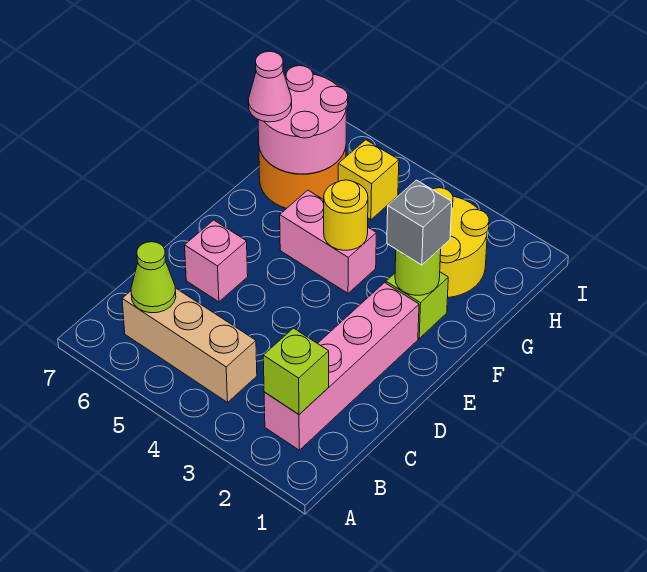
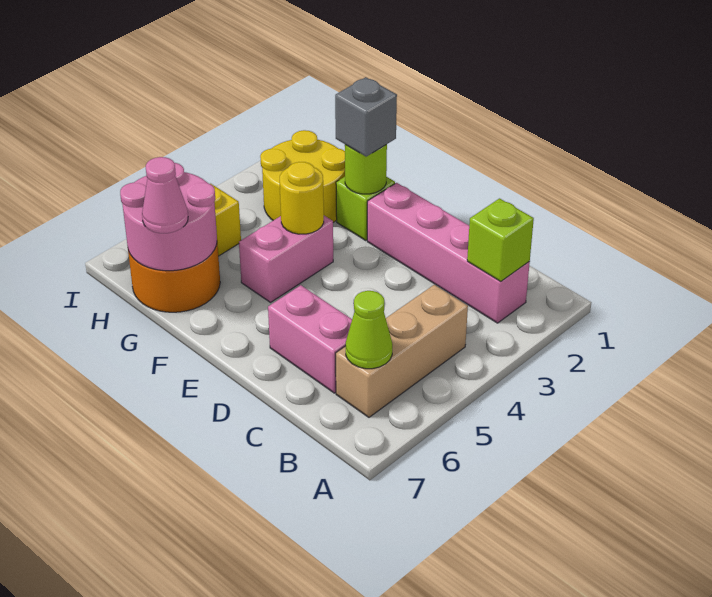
pink brick D6 level 1 -> pink brick C6:D6 level 1

